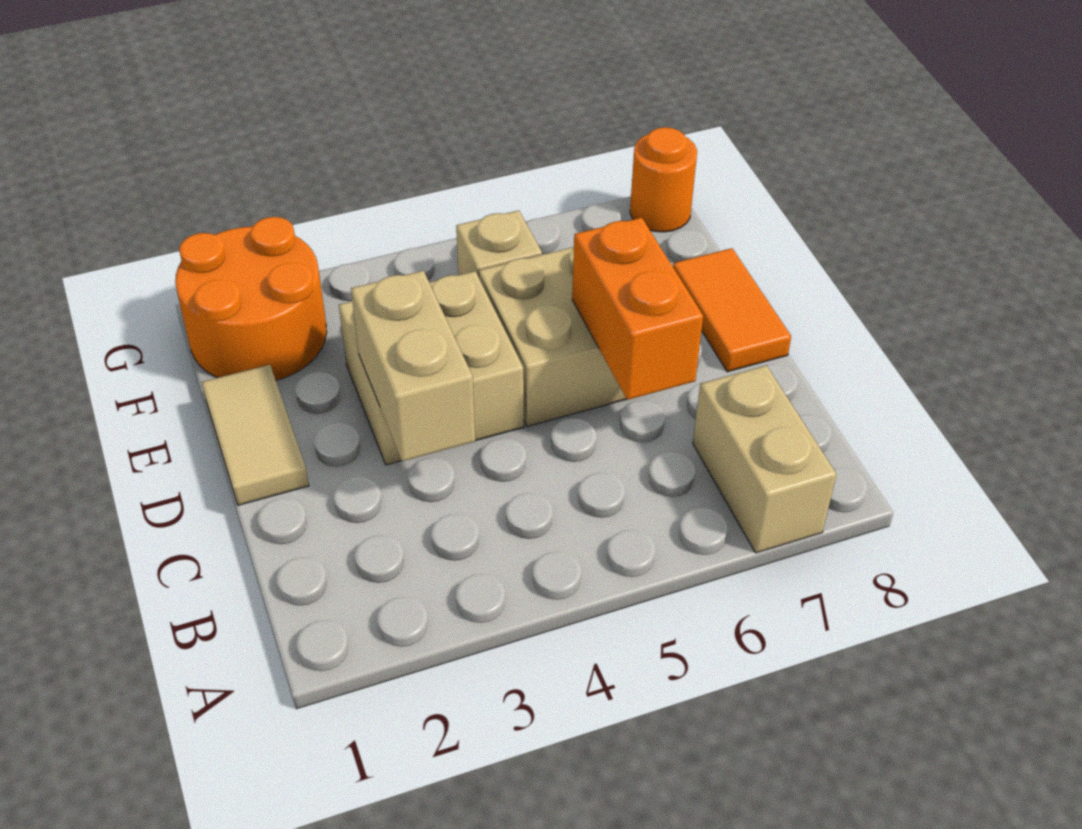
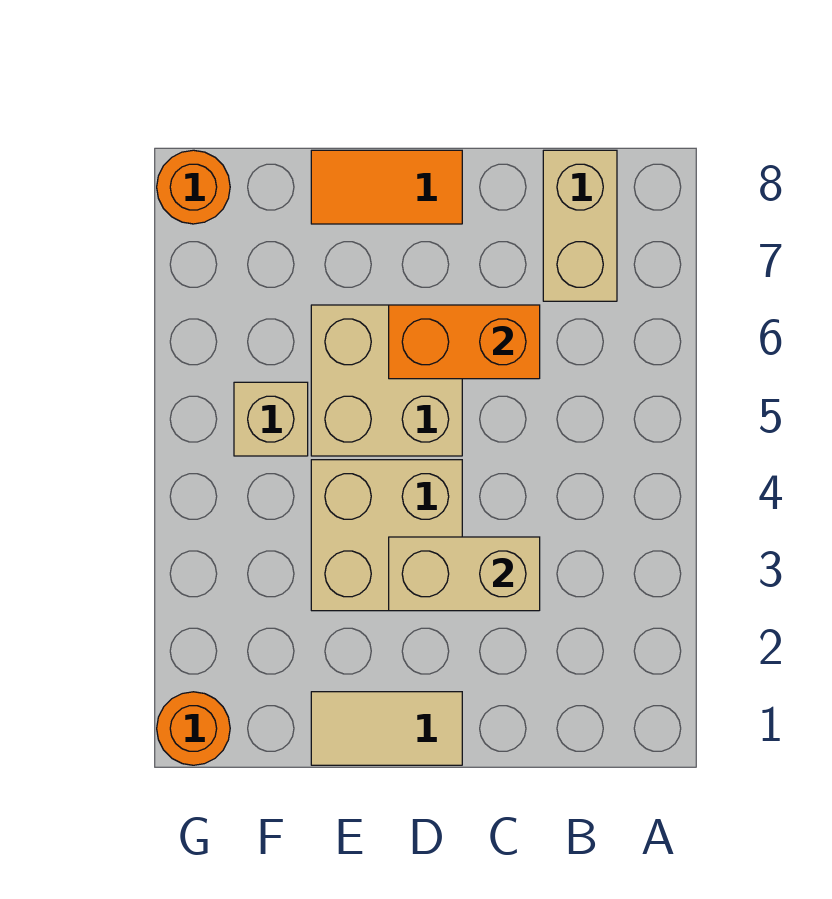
tan brick A7:B7 level 1 -> tan brick B7:B8 level 1
orange round brick F1:G2 level 1 -> orange round brick G1 level 1

